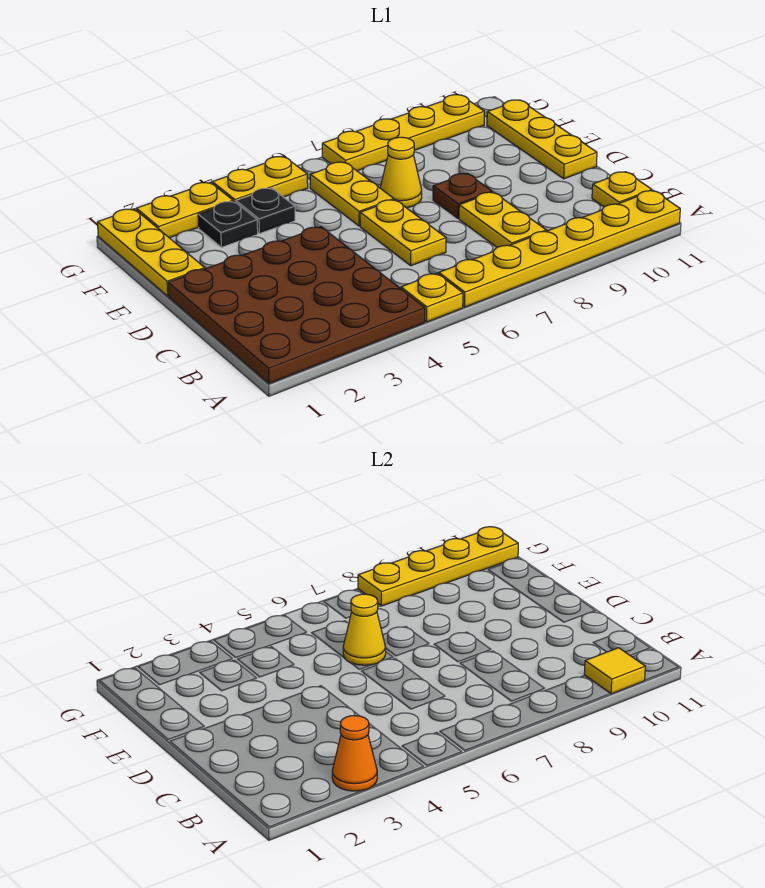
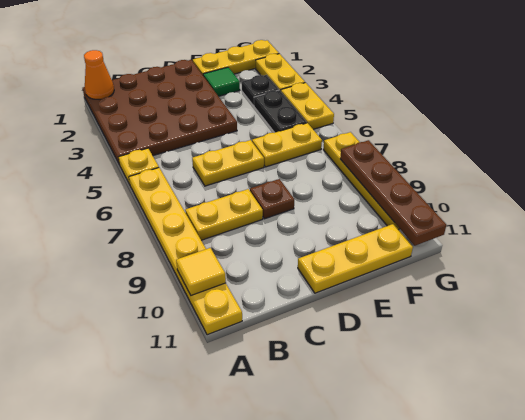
orange cone A3 level 2 -> orange cone A1 level 2
yellow plate B11 level 1 -> none
none -> green tile E2 level 1
yellow cone E6 level 2 -> none
yellow cone E7 level 1 -> none
black plate F4 level 1 -> black plate F4:F5 level 1
yellow plate G8:G11 level 2 -> brown plate G8:G11 level 2

